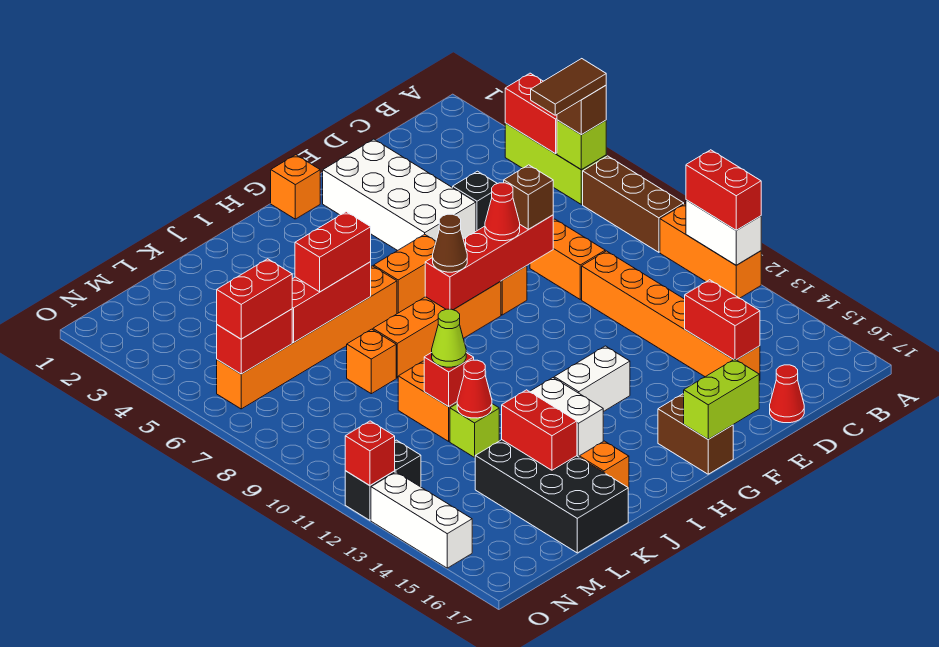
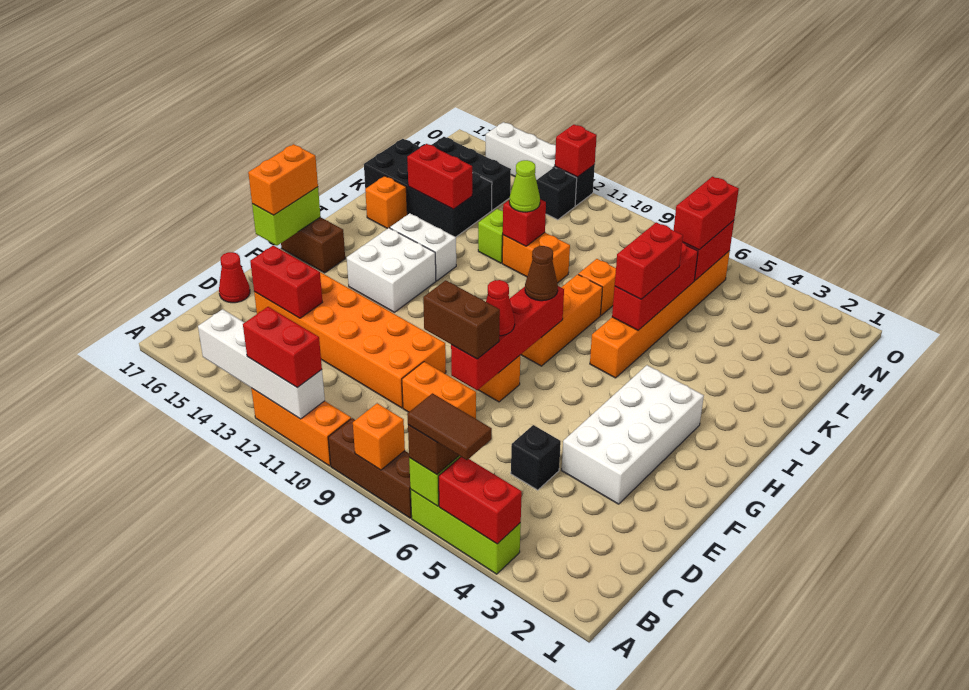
brown tile A6:B6 level 4 -> brown tile A5:A6 level 4
white brick A11:A12 level 2 -> white brick A11:A14 level 2
orange brick D10:D15 level 1 -> orange brick D10:E15 level 1
white brick E2:F5 level 1 -> white brick E3:H4 level 1
brown brick E8 level 3 -> brown brick E8:E9 level 3
orange brick G1 level 1 -> orange brick A8 level 2
orange brick G6:H6 level 1 -> orange brick F17:G17 level 3
orange brick G8:J8 level 1 -> orange brick H8:J8 level 1
white brick G13:H13 level 1 -> white brick G13:H14 level 1
red cone K12 level 2 -> none
none -> black brick M14:M16 level 1

